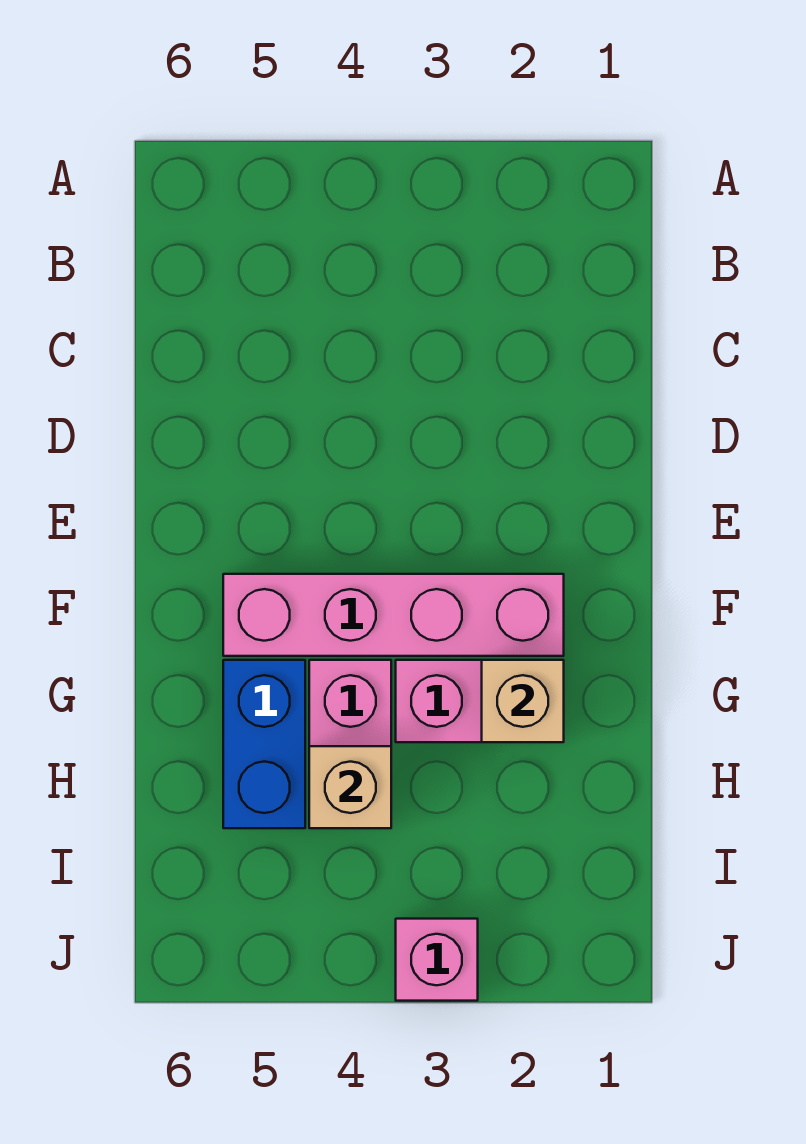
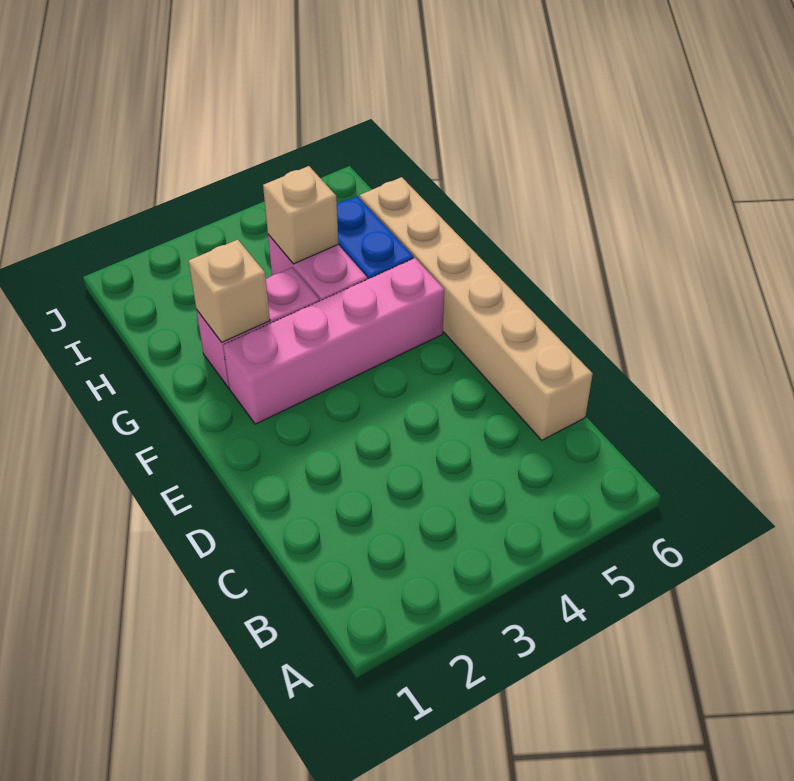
none -> tan brick C6:H6 level 1
pink brick J3 level 1 -> none

